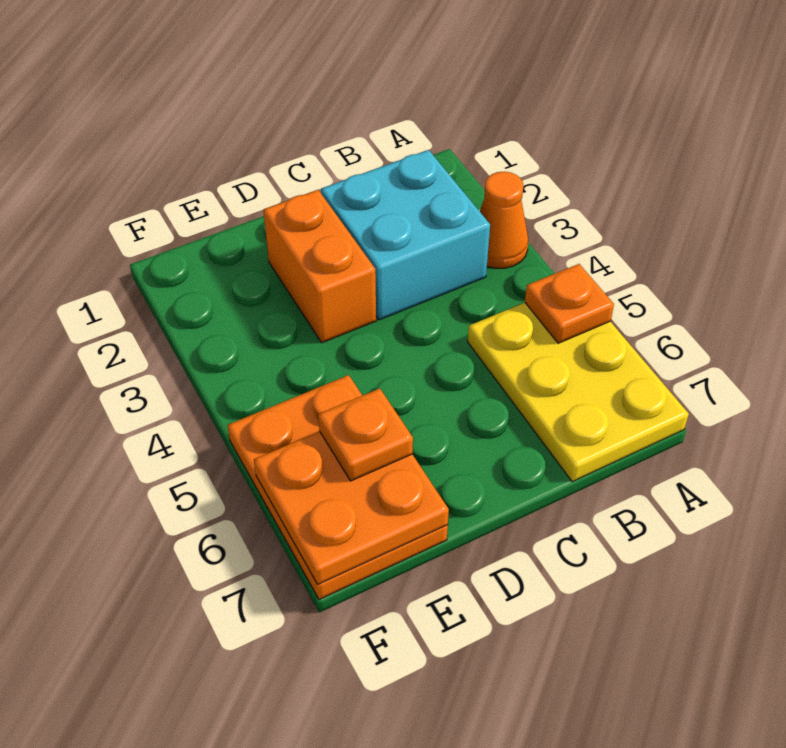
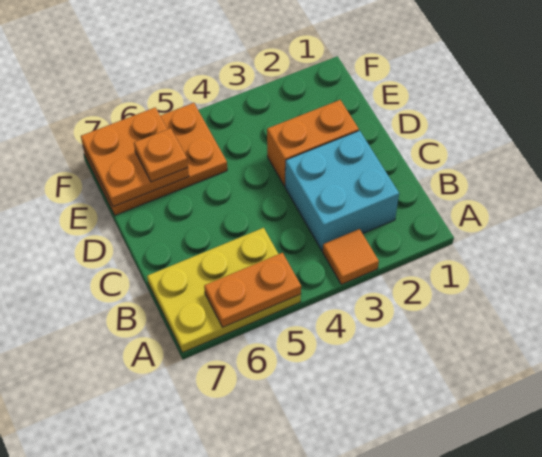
orange cone A3 level 1 -> orange tile A3 level 1
orange plate A5 level 2 -> orange plate A5:A6 level 2

